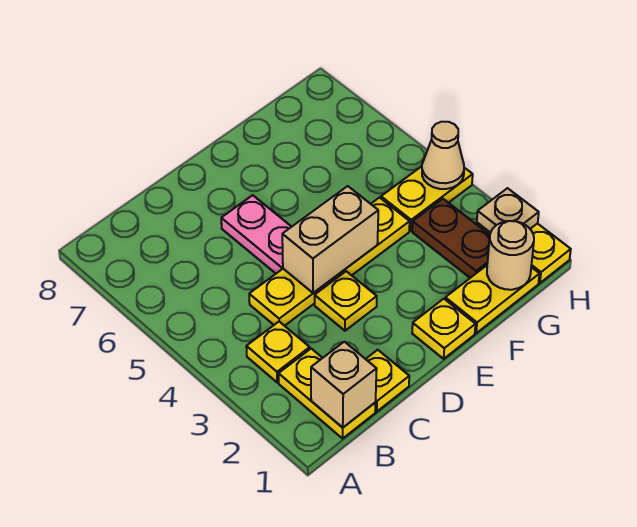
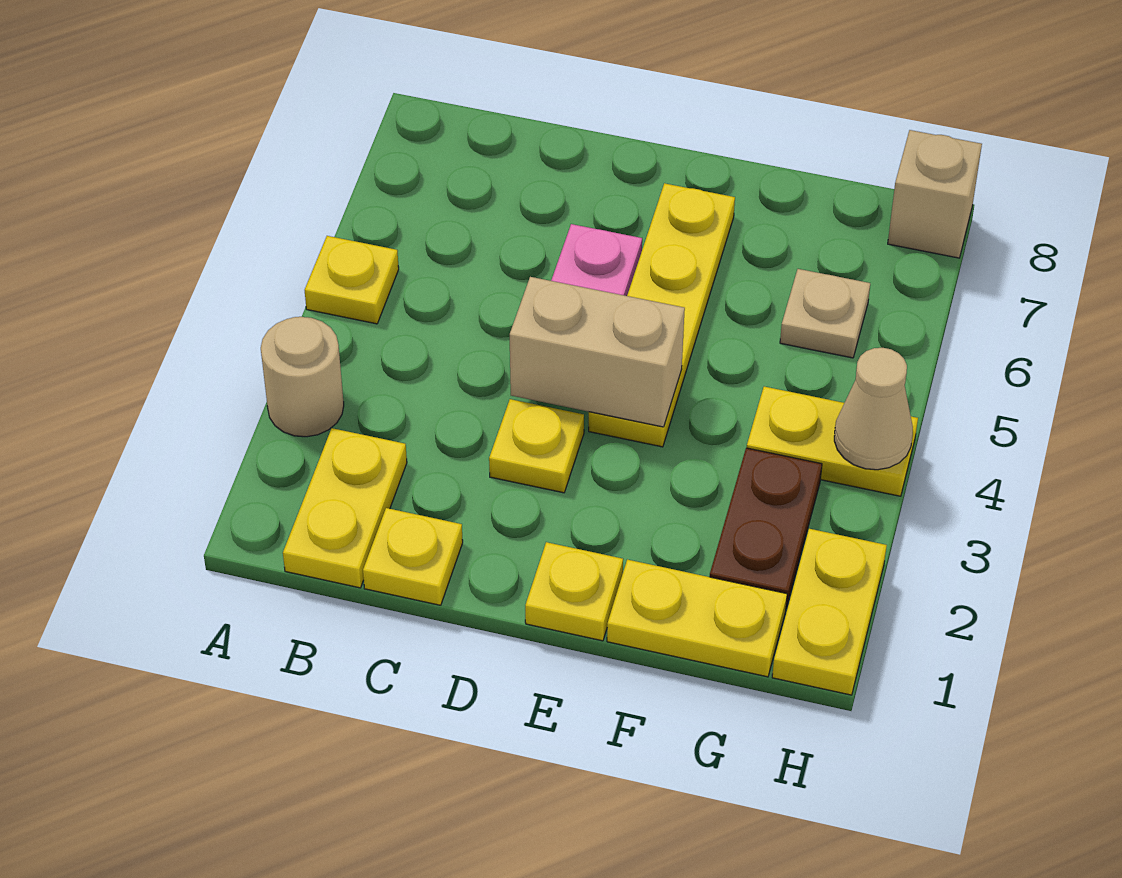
tan brick B1 level 2 -> tan brick H8 level 1
yellow plate B3 level 1 -> yellow plate A5 level 1
yellow plate C4:F4 level 1 -> yellow plate E4:E7 level 1
tan round brick G1 level 2 -> tan round brick A3 level 1
tan plate H2 level 2 -> tan plate G6 level 1

